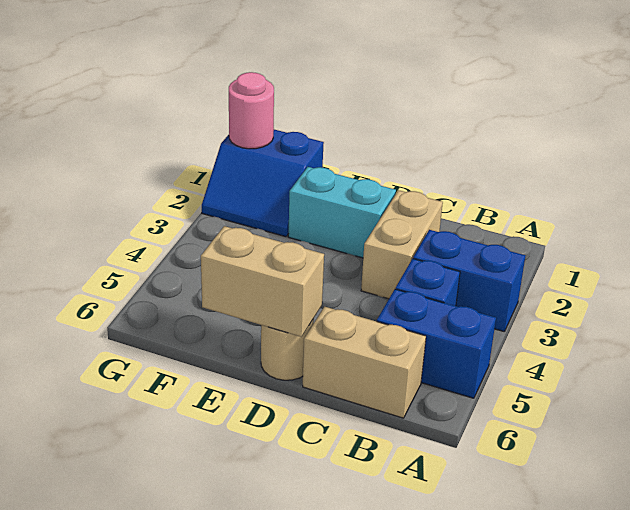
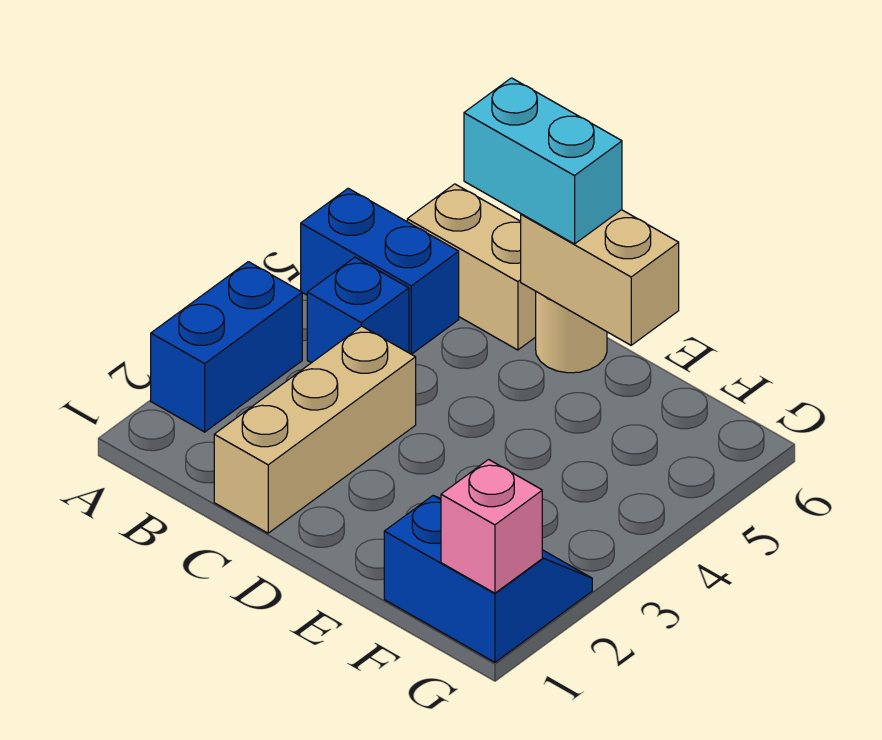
blue brick A3:B3 level 1 -> blue brick A2:A3 level 1
tan brick C2:C3 level 1 -> tan brick C1:C3 level 1
cyan brick D2:E2 level 1 -> cyan brick C6:D6 level 3
pink round brick G1 level 2 -> pink brick G1 level 2

